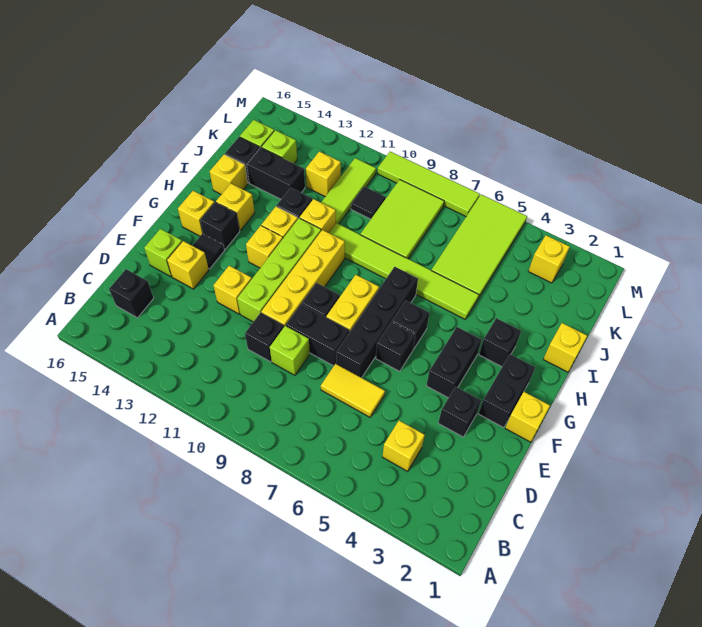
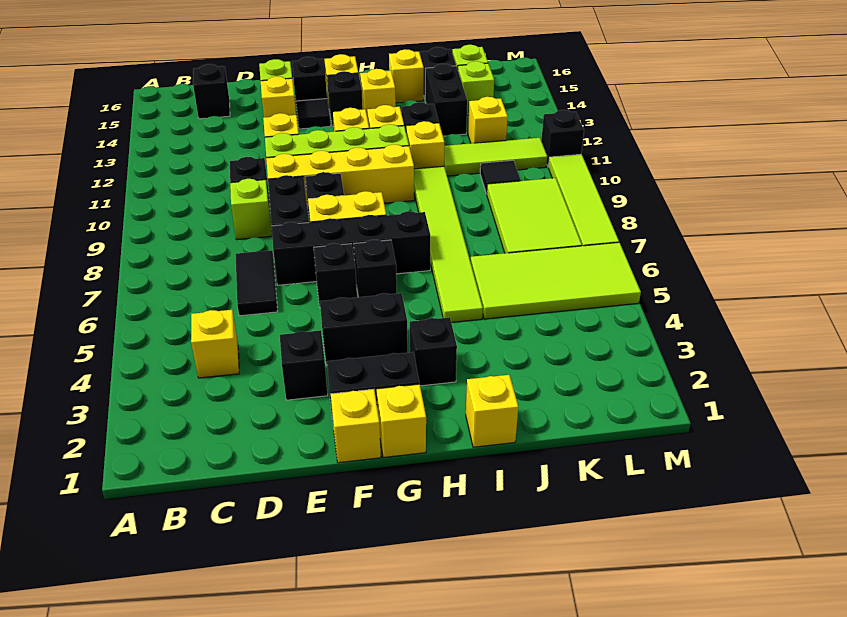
yellow tile D6:D7 level 1 -> black tile D6:D7 level 1
none -> black brick F15 level 1
lime tile J8:L9 level 1 -> lime tile K7:L9 level 1
yellow brick L3 level 1 -> yellow brick G1 level 1
none -> black brick M11 level 1

